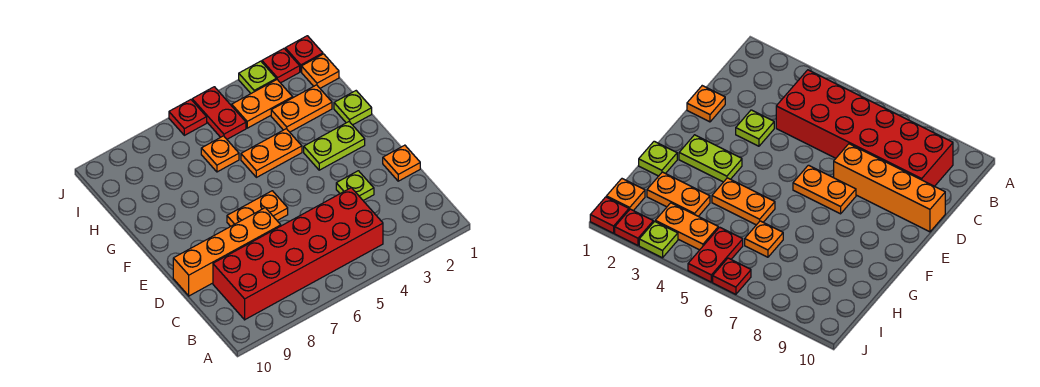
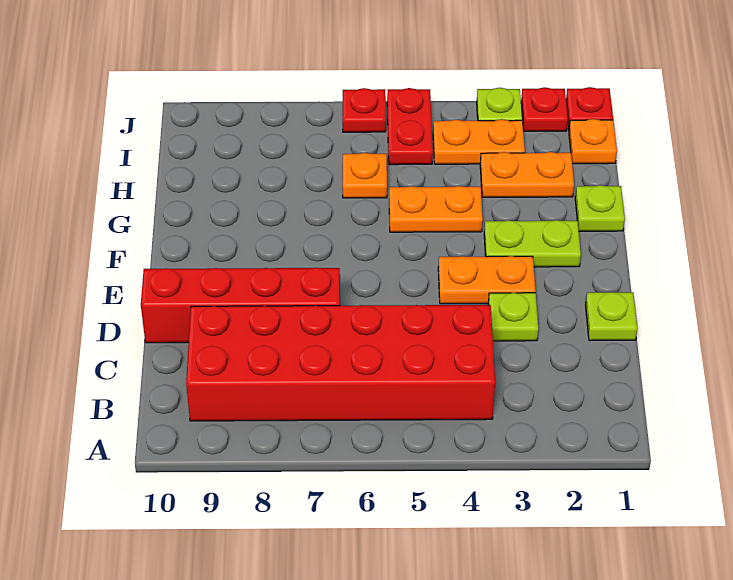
orange plate D1 level 1 -> lime plate D1 level 1
orange brick D7:D10 level 1 -> red brick D7:D10 level 1
orange plate E6:E7 level 1 -> orange plate E3:E4 level 1

